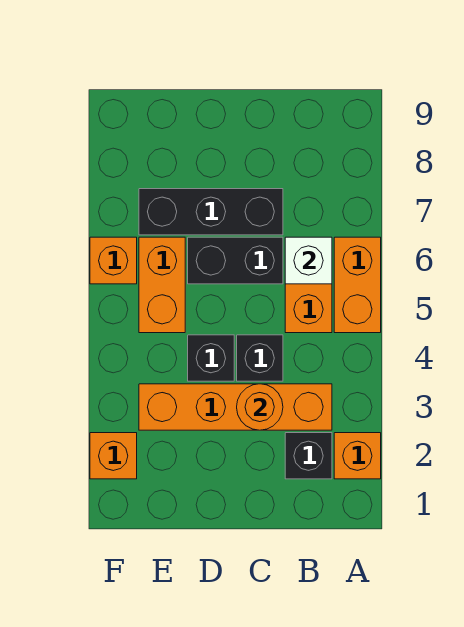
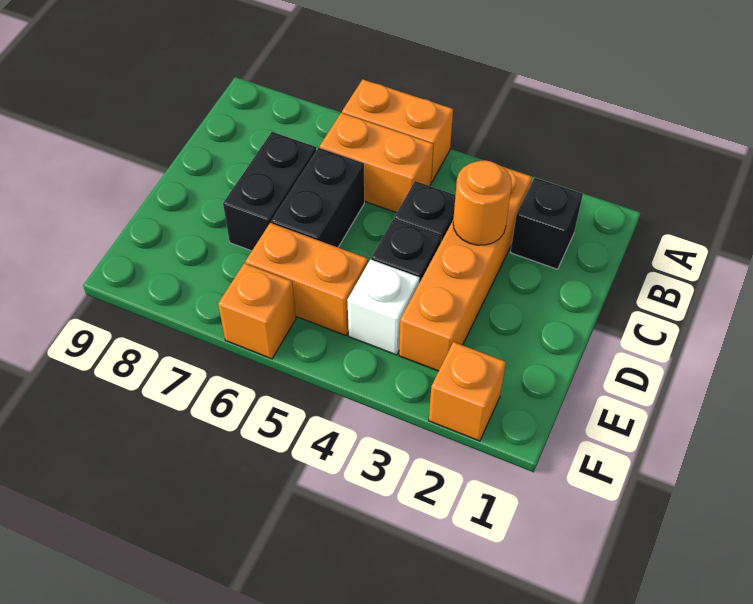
orange brick A2 level 1 -> none
white brick B6 level 2 -> white brick E4 level 1
black brick C7:E7 level 1 -> black brick C7:D7 level 1

